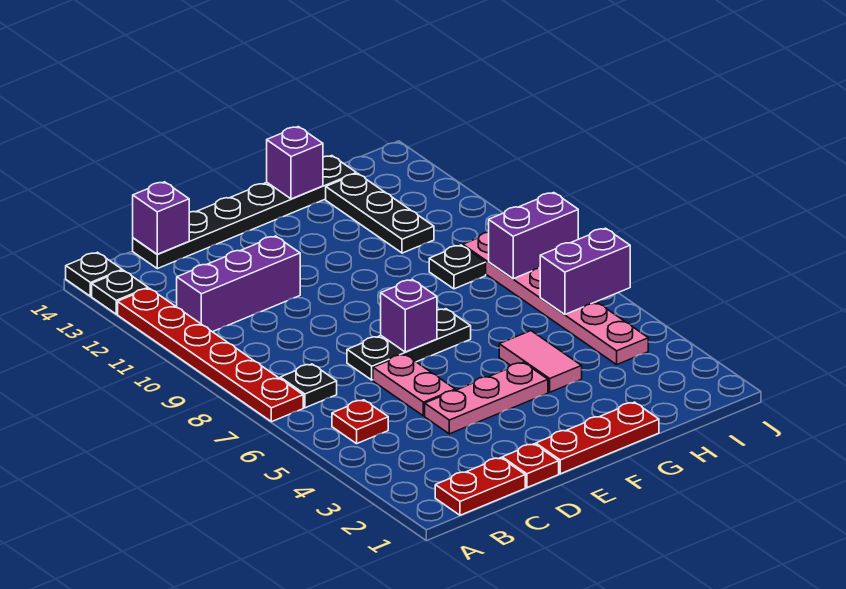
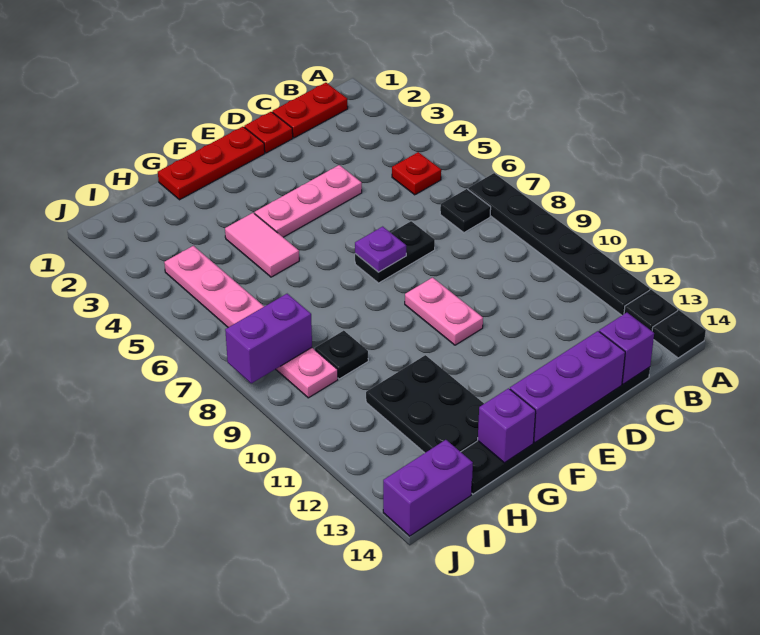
red plate A7:A12 level 1 -> black plate A7:A12 level 1
purple brick B11:D11 level 1 -> purple brick D14:F14 level 2
pink plate D5:D6 level 1 -> pink plate E9:E10 level 1
black plate D7:F7 level 1 -> black plate D7:E7 level 1
purple brick E7 level 2 -> purple plate E7 level 2
black plate H11:H13 level 1 -> black plate G11:H13 level 1
purple brick I6:J6 level 2 -> purple brick I14:J14 level 1

